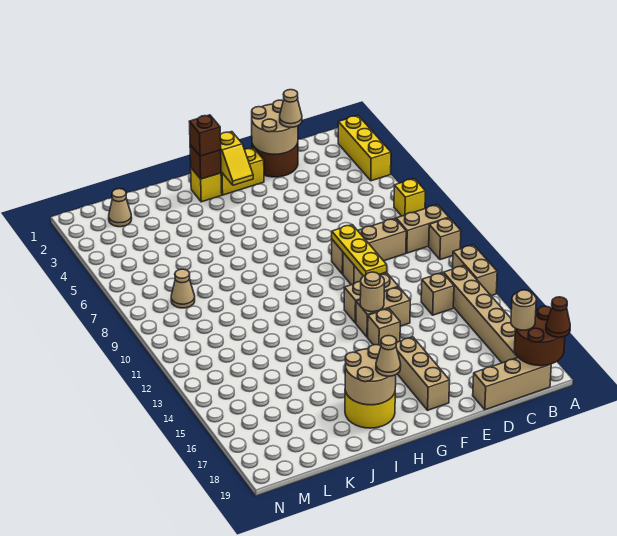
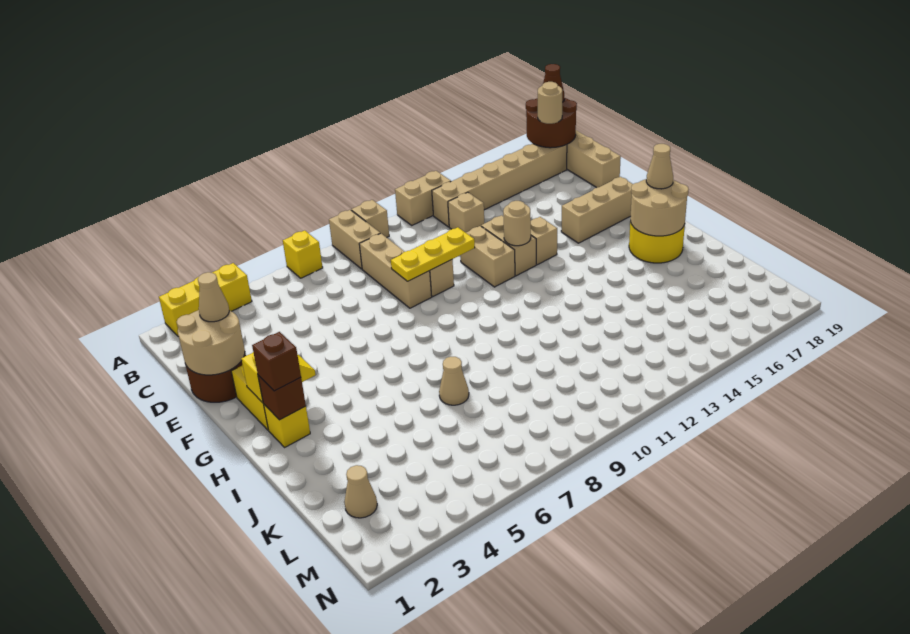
tan cone L8 level 1 -> tan cone J7 level 1

